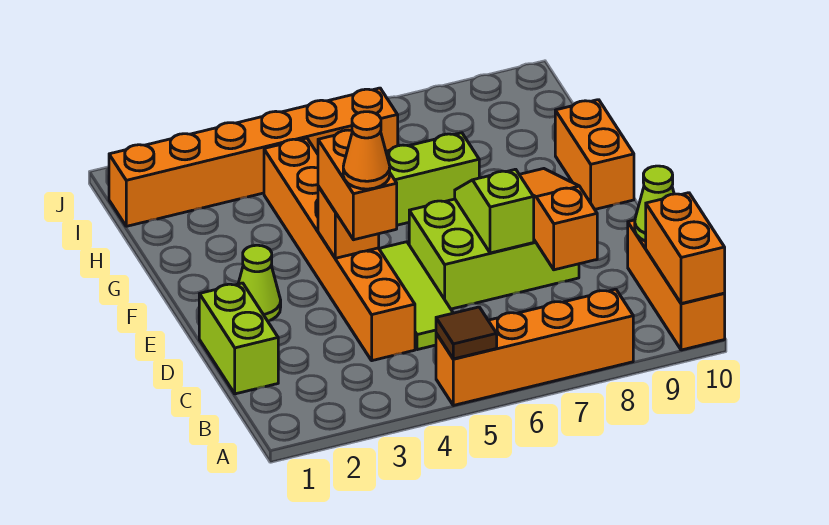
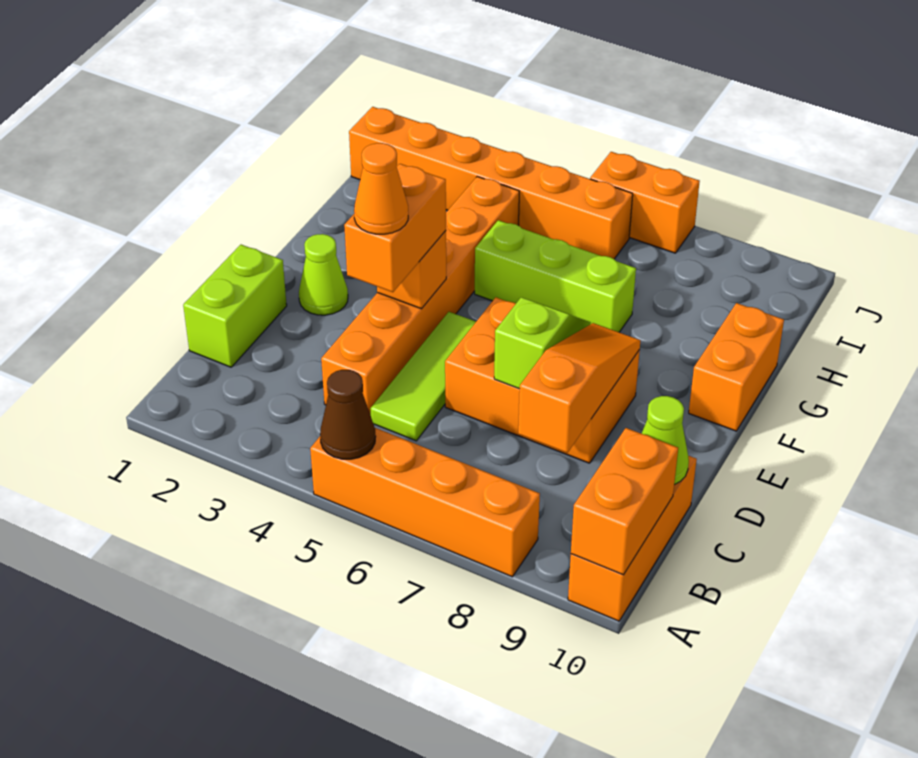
brown tile A5 level 2 -> brown cone A5 level 2
lime brick D6:E8 level 1 -> orange brick D6:E8 level 1
none -> orange brick J6:J7 level 1

